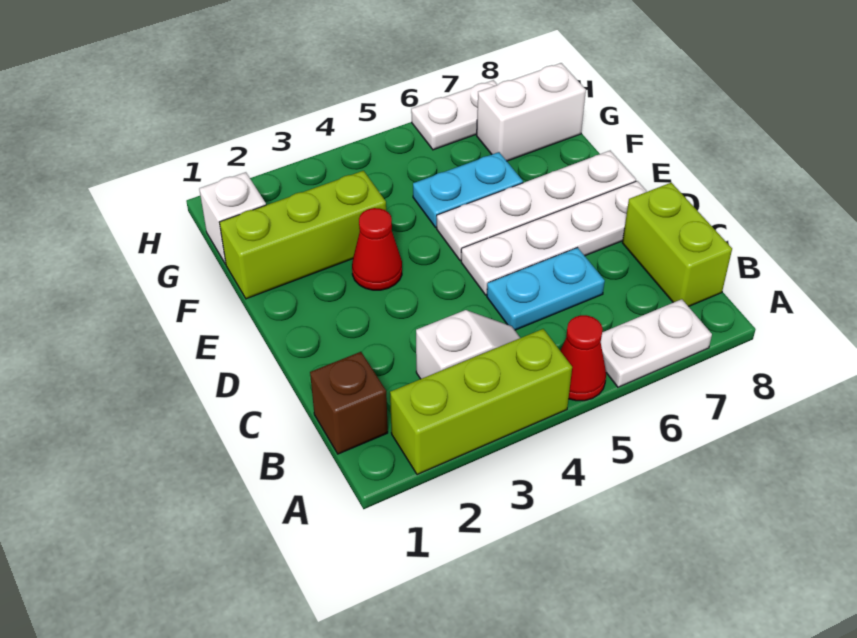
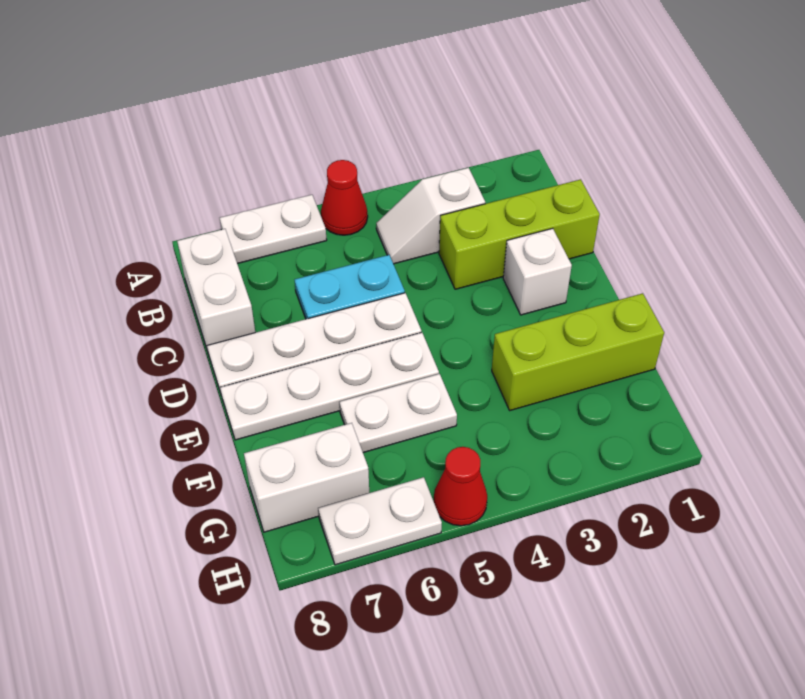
lime brick A2:A4 level 1 -> lime brick C1:C3 level 1
brown brick B1 level 1 -> none
lime brick B8:C8 level 1 -> white brick B8:C8 level 1
red cone E3 level 1 -> red cone H5 level 1
cyan plate F5:F6 level 1 -> white plate F5:F6 level 1
white brick G1 level 1 -> white brick D2 level 1

